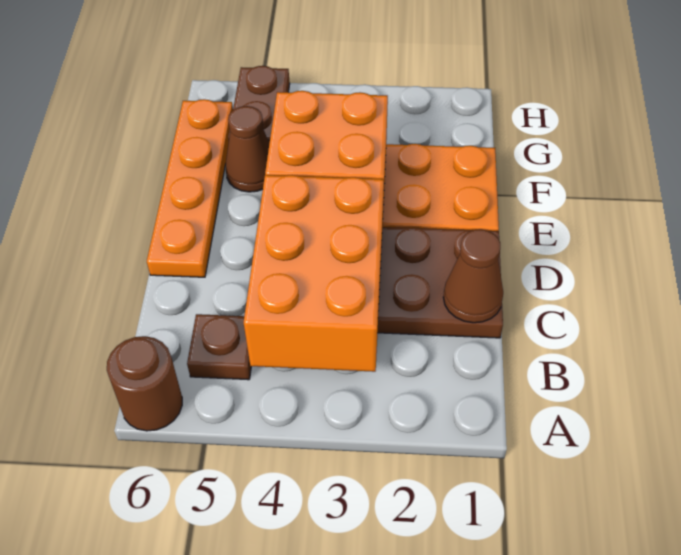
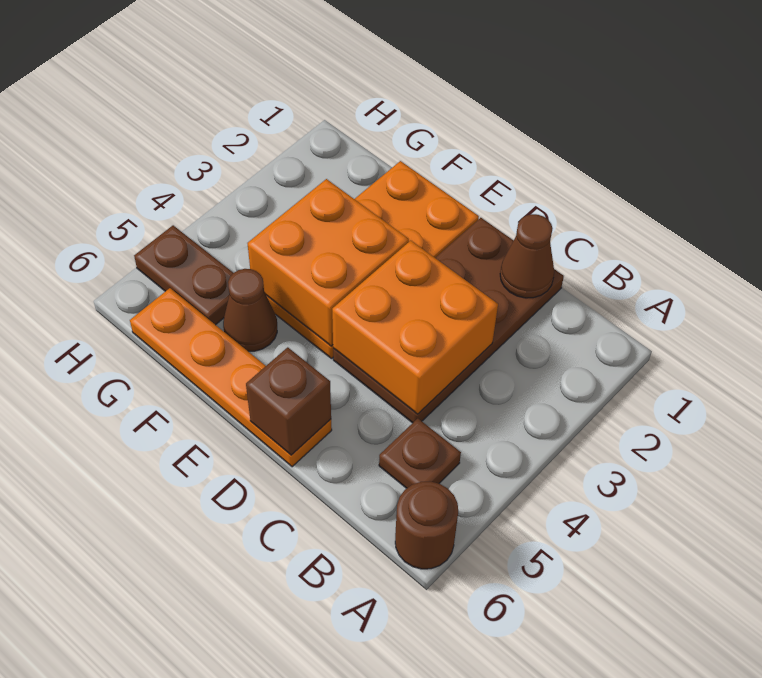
orange brick B3:D4 level 2 -> orange brick C3:D4 level 2
none -> brown brick D6 level 2

